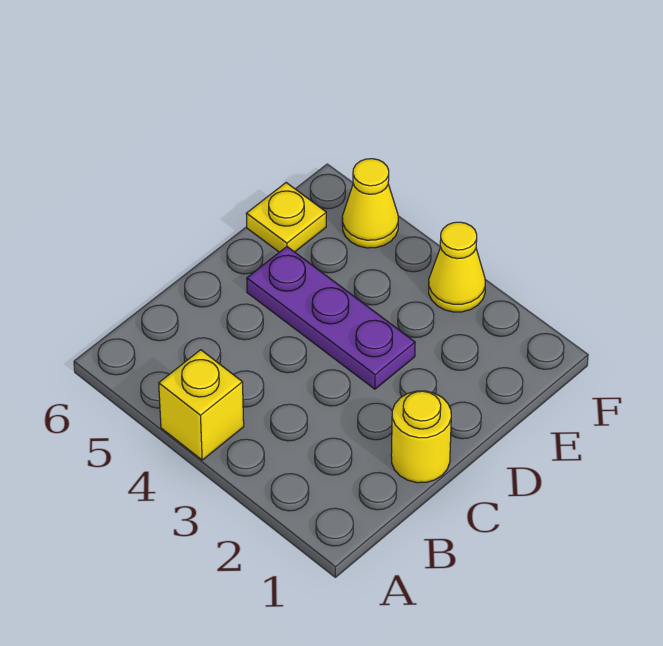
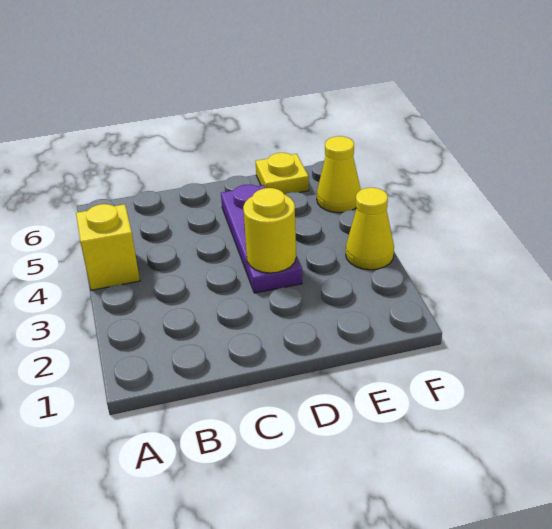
yellow round brick C1 level 1 -> yellow round brick D3 level 2

